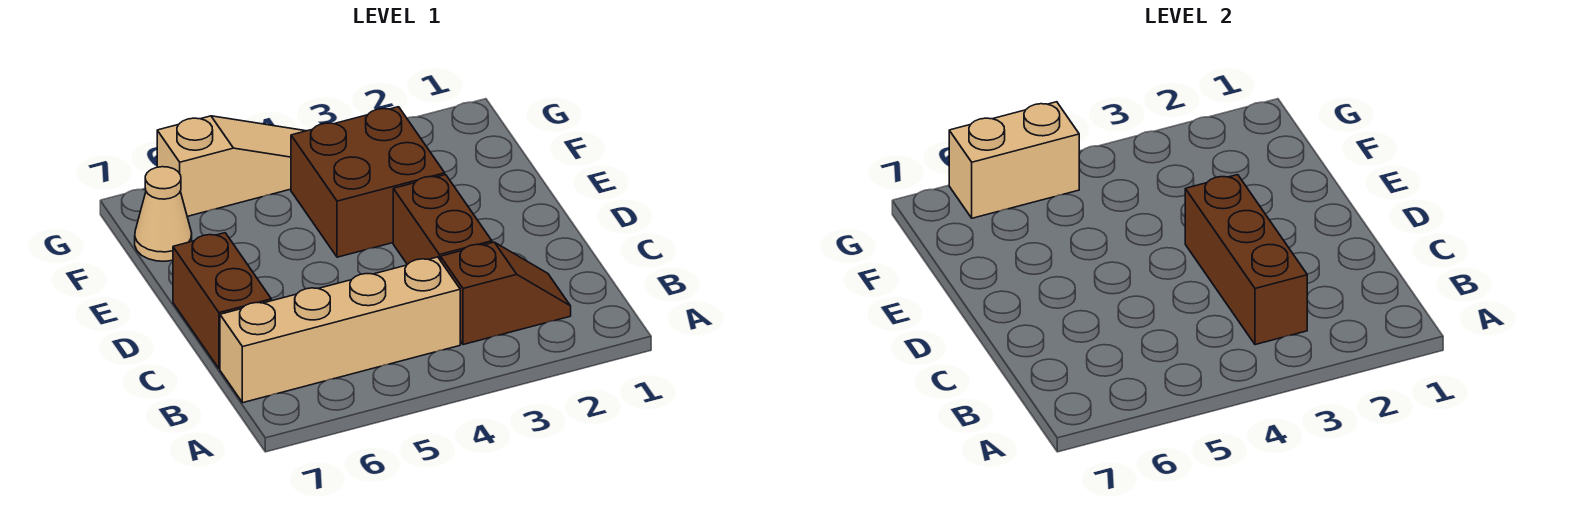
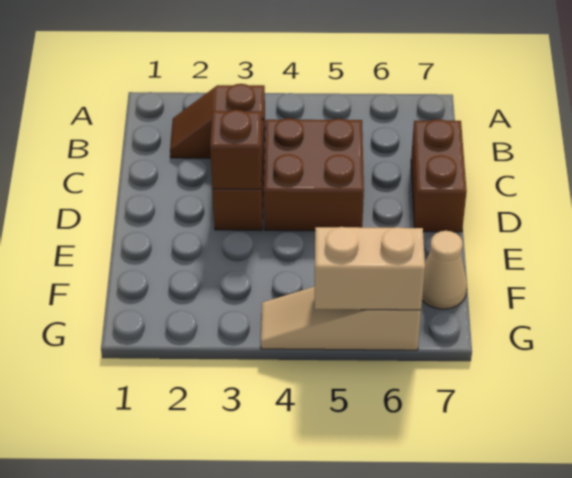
brown brick B3:D3 level 2 -> brown brick D3 level 2
tan brick B4:B7 level 1 -> none
brown brick E3:F4 level 1 -> brown brick C4:D5 level 1

